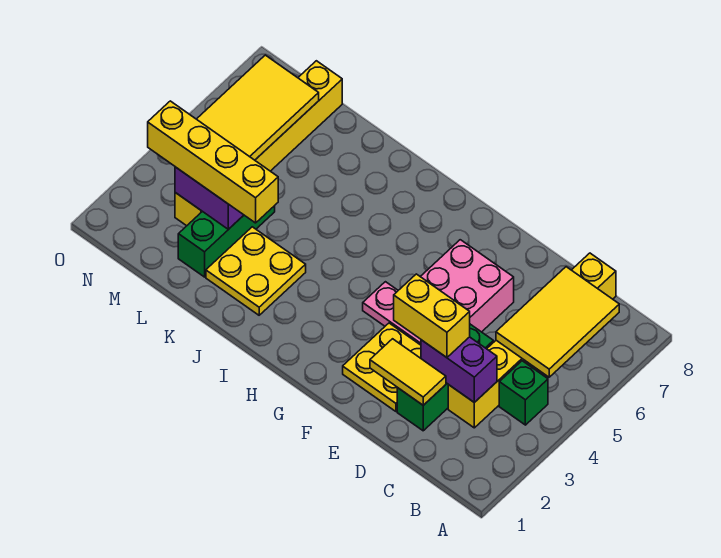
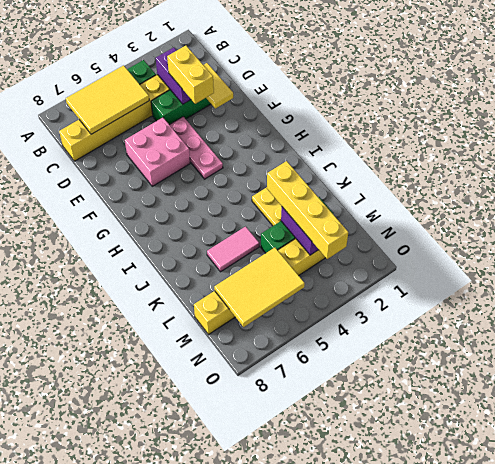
yellow plate E2:F3 level 1 -> none
none -> pink tile K5:K6 level 1

